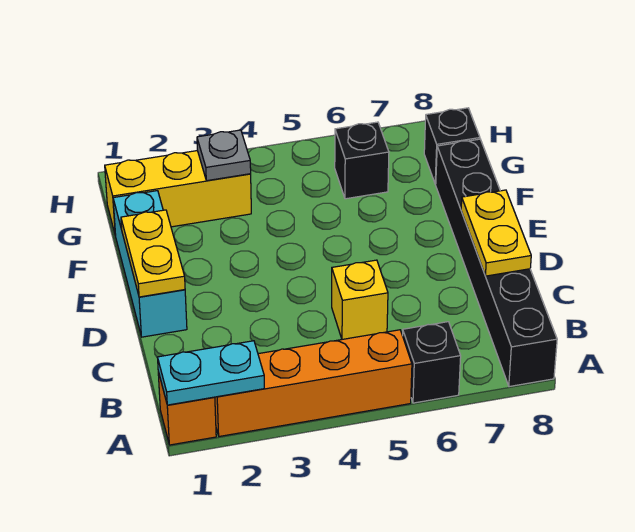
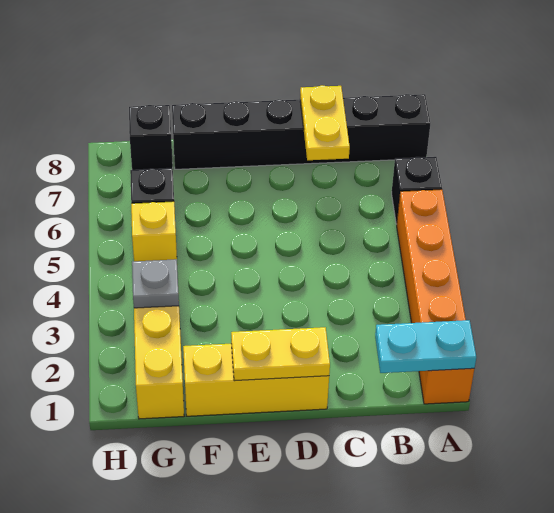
cyan plate A1:A2 level 2 -> cyan plate A1:B1 level 2
yellow brick C5 level 1 -> yellow brick G5 level 1
yellow plate C8:D8 level 2 -> yellow plate C7:C8 level 2
cyan brick D1:F1 level 1 -> yellow brick D1:F1 level 1

